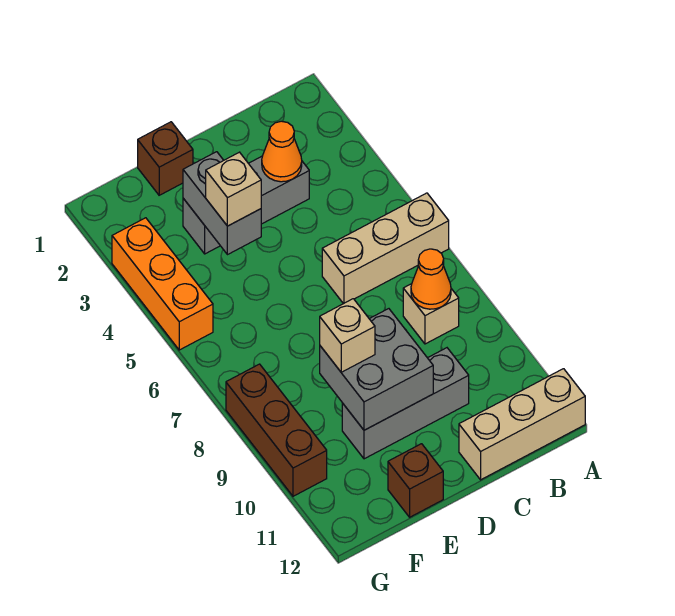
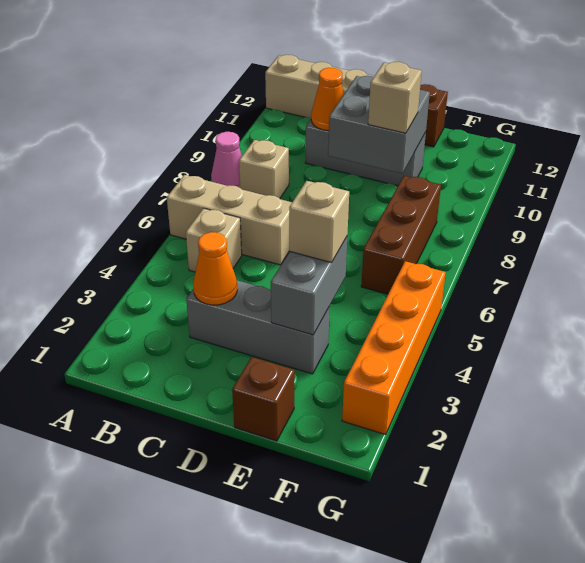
none -> pink cone A8 level 1
none -> tan brick B5 level 1
orange cone B8 level 2 -> orange cone C10 level 2
orange brick G3:G5 level 1 -> orange brick G2:G5 level 1
brown brick G8:G10 level 1 -> brown brick F6:F8 level 1

